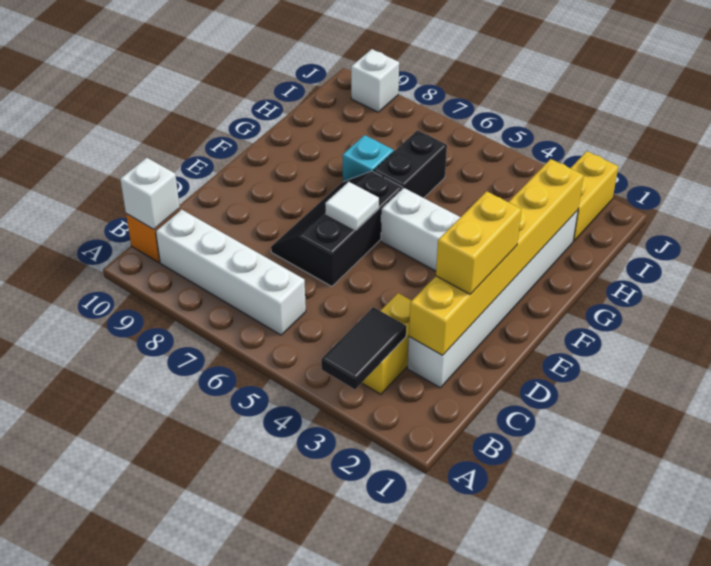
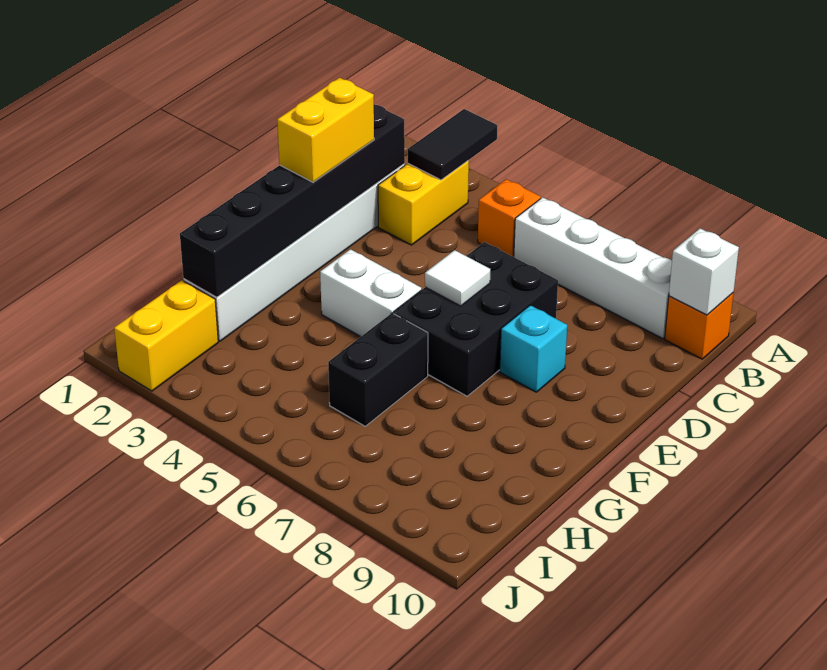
none -> orange brick B5 level 1
yellow brick C2:H2 level 2 -> black brick C2:H2 level 2
black slope D6:F7 level 1 top 6 -> black brick D6:F7 level 1
cyan brick G7 level 1 -> cyan brick E8 level 1
white brick J9 level 1 -> none

